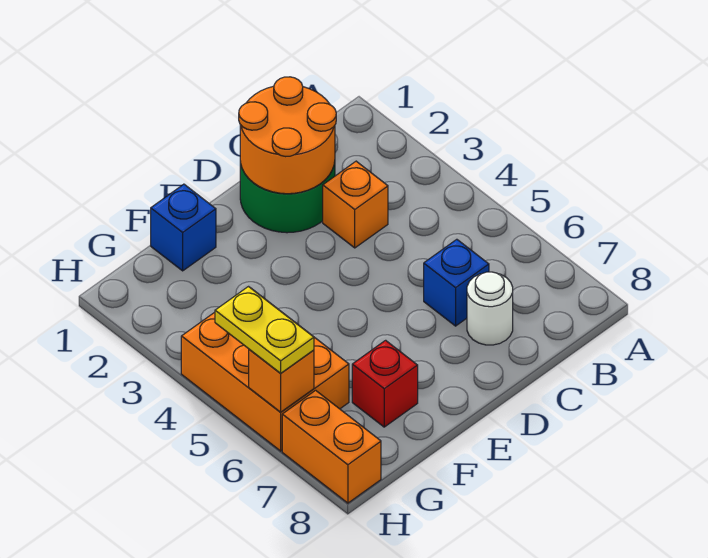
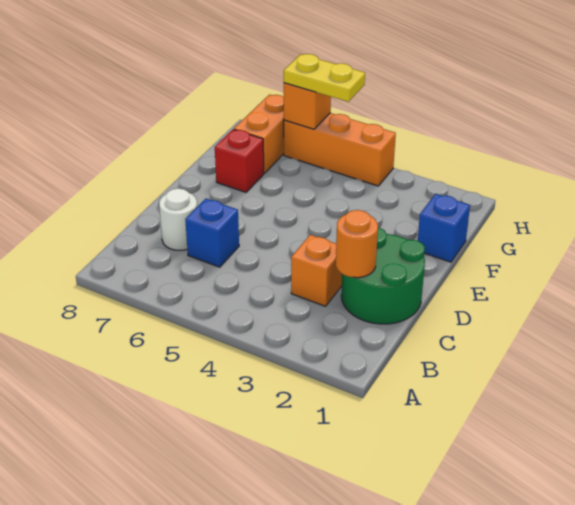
orange round brick C1:D2 level 2 -> orange round brick C2 level 2
orange brick G4:H6 level 1 -> orange brick H4:H6 level 1
orange brick H7:H8 level 1 -> orange brick G7:H7 level 1

